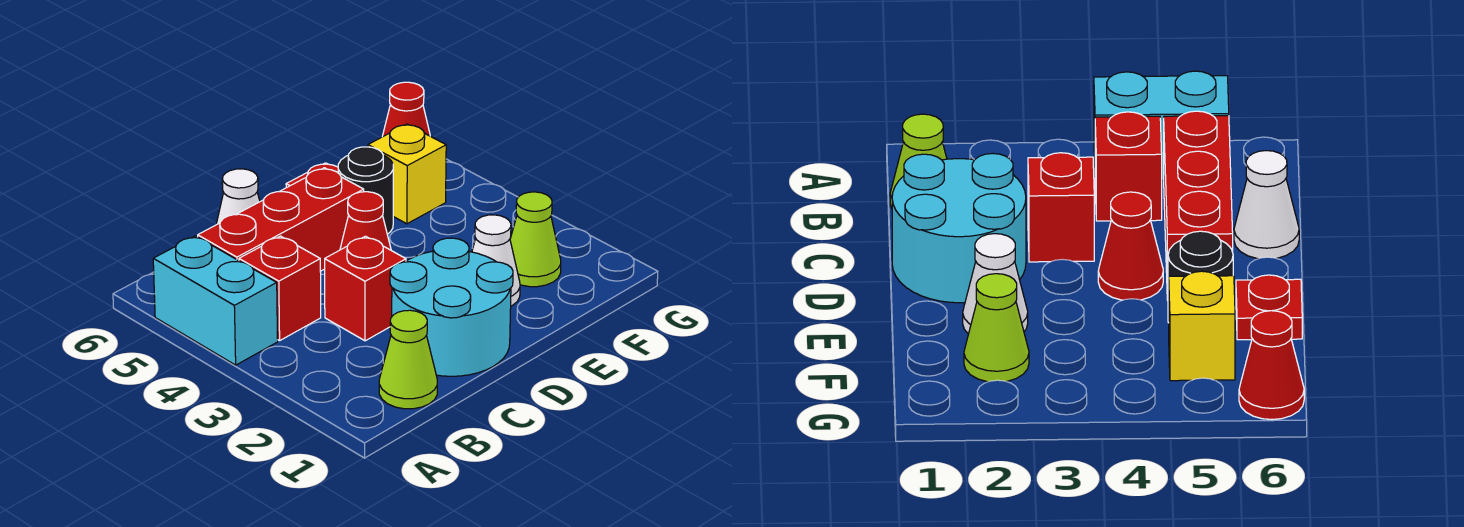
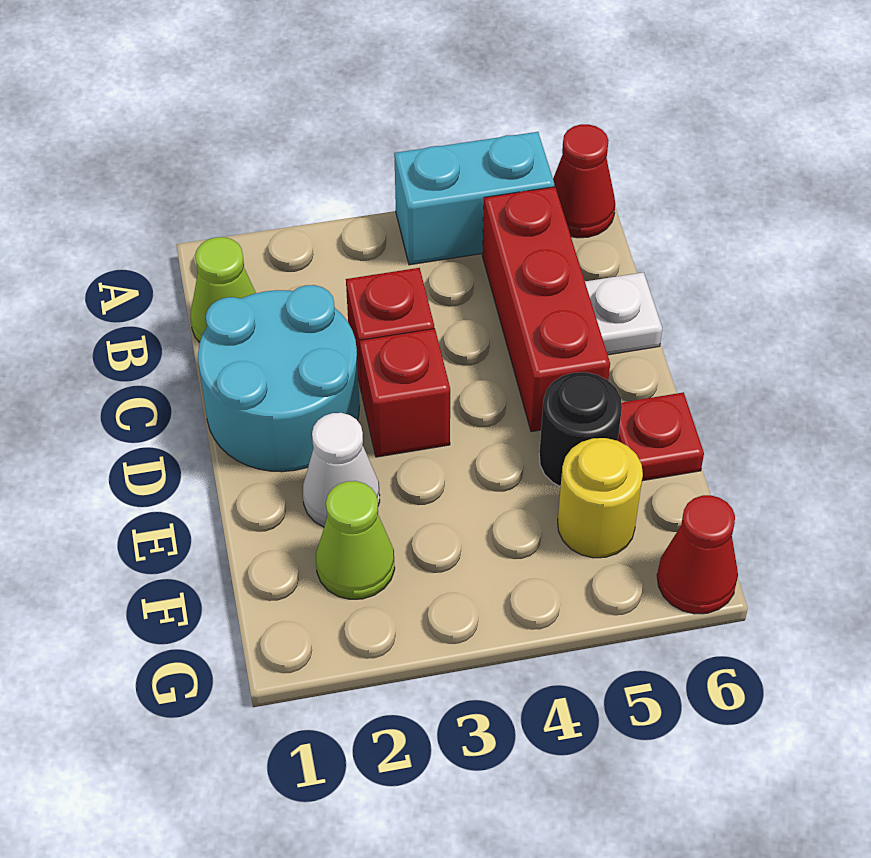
red brick B4 level 1 -> red brick D3 level 1
white cone C6 level 1 -> white plate C6 level 1
red cone D4 level 1 -> red cone A6 level 1
yellow brick F5 level 1 -> yellow round brick F5 level 1

